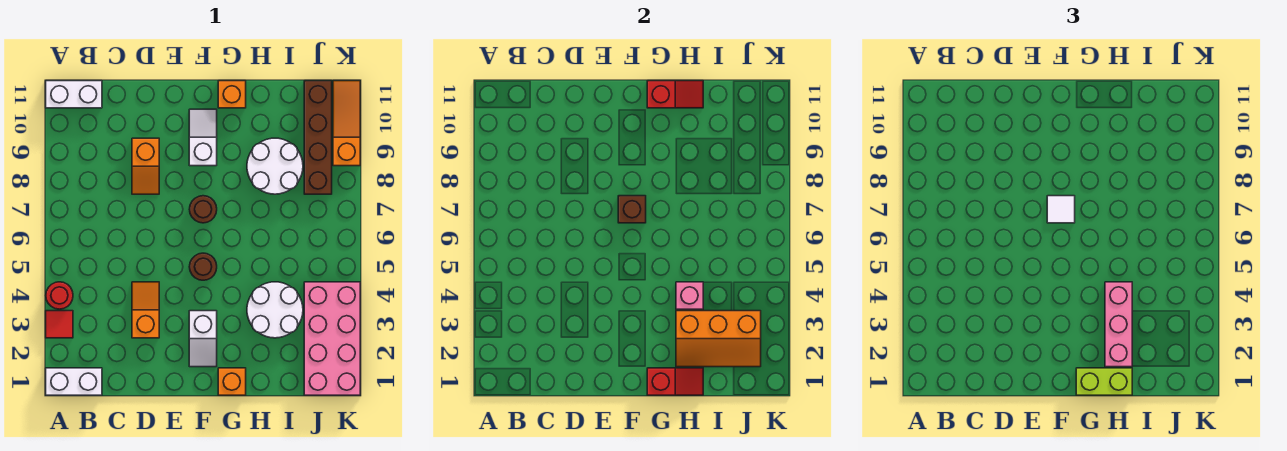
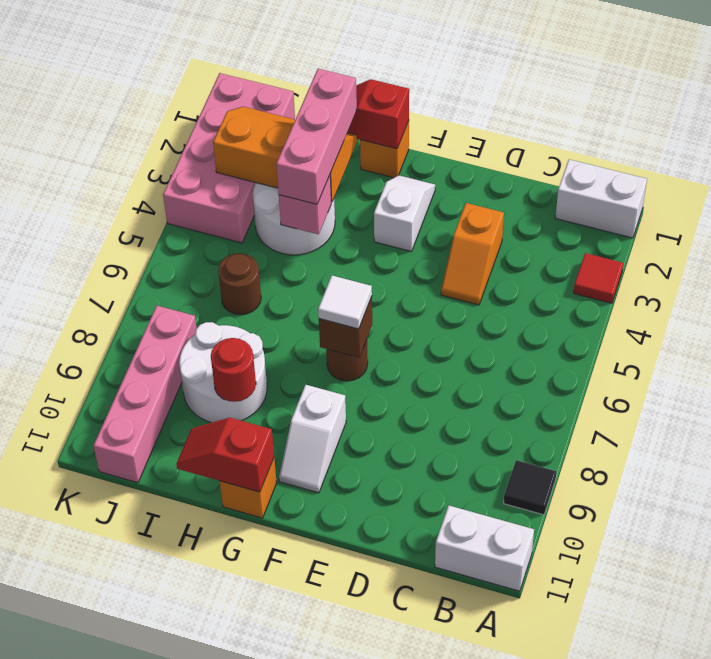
red round brick A4 level 1 -> red round brick H9 level 2
none -> black tile A9 level 1
orange slope D8:D9 level 1 top 9 -> none
brown round brick F5 level 1 -> brown round brick I6 level 1
lime brick G1:H1 level 3 -> none
brown brick J8:J11 level 1 -> pink brick J8:J11 level 1
orange slope K9:K11 level 1 top 9 -> none

